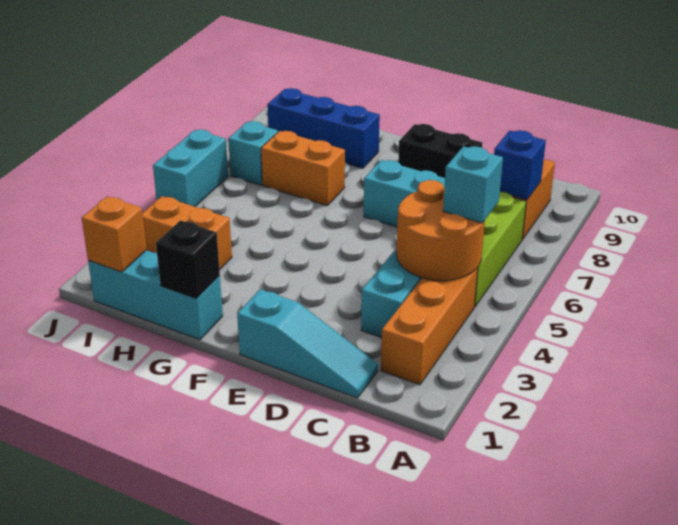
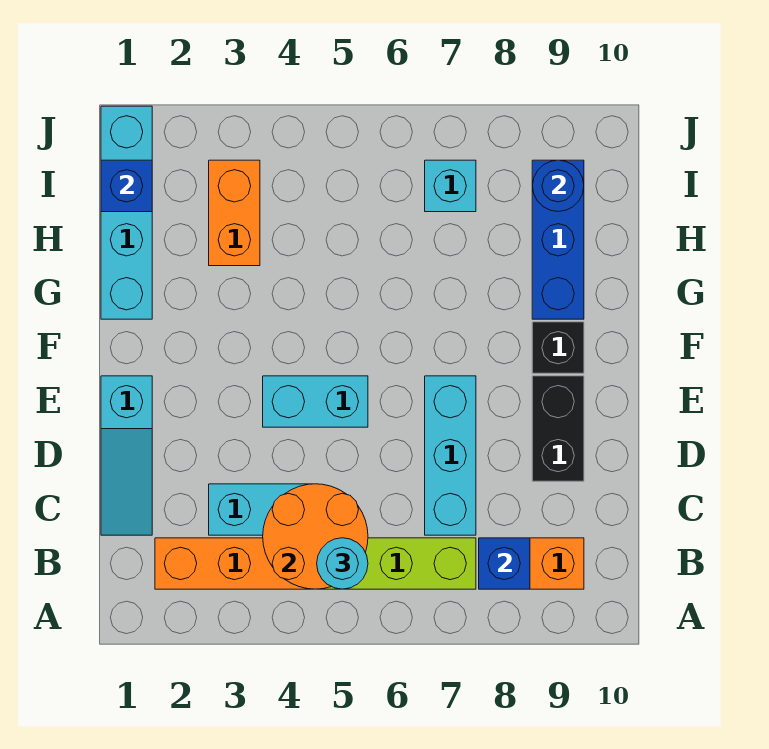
cyan brick B5 level 3 -> cyan round brick B5 level 3
cyan brick G1:I1 level 1 -> cyan brick G1:J1 level 1
black brick G1 level 2 -> black brick F9 level 1
orange brick G7:H7 level 1 -> none
orange brick I1 level 2 -> blue brick I1 level 2
none -> blue round brick I9 level 2
cyan brick J5:J6 level 1 -> cyan brick E4:E5 level 1

